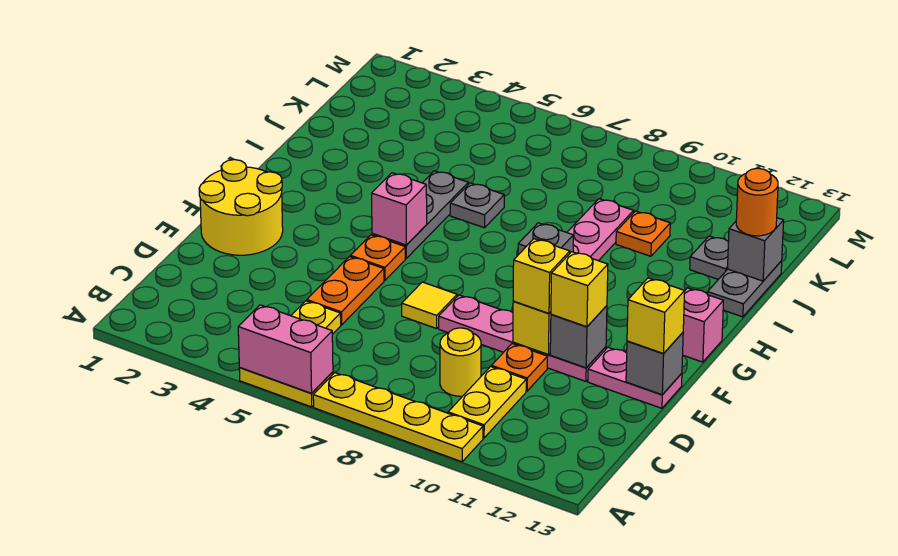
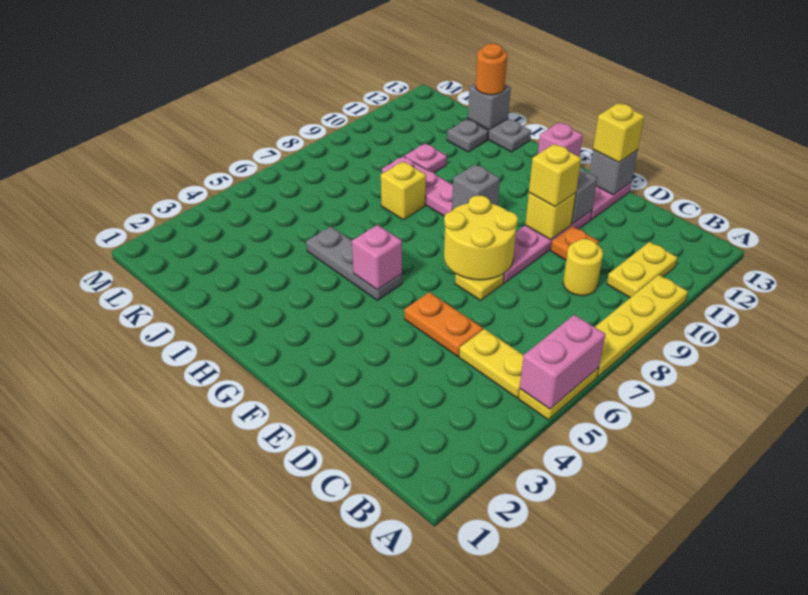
yellow plate B10:C10 level 1 -> yellow plate B10:B11 level 1
yellow round brick E1:F2 level 1 -> yellow round brick E7:F8 level 2
yellow tile E7 level 1 -> yellow plate E7 level 1
yellow brick E11 level 3 -> yellow brick I8 level 1
orange plate F5 level 1 -> none
grey plate I6 level 1 -> none
orange plate J10 level 1 -> pink plate J10 level 1

